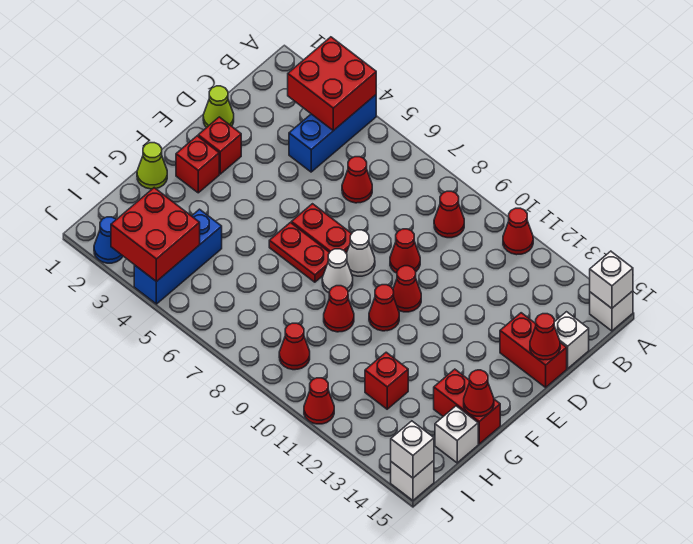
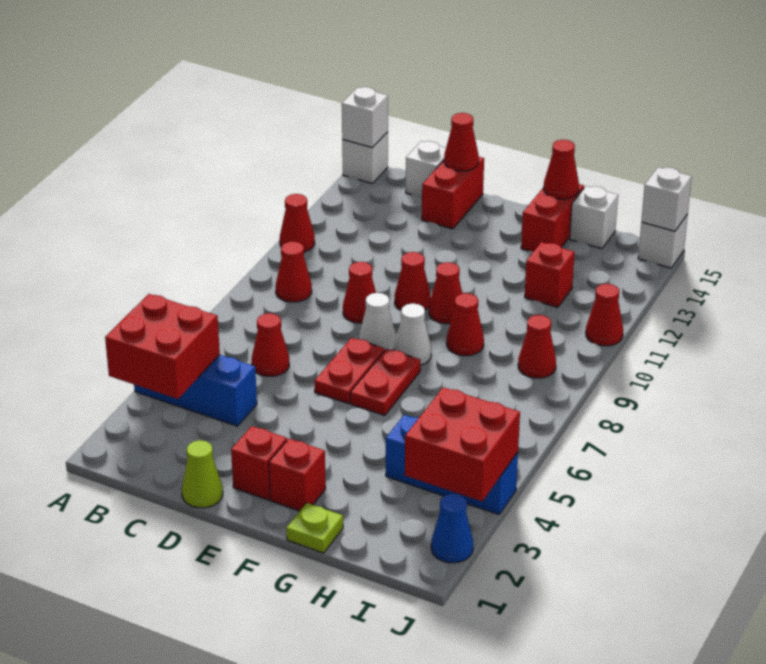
lime cone G1 level 1 -> lime plate G1 level 1

